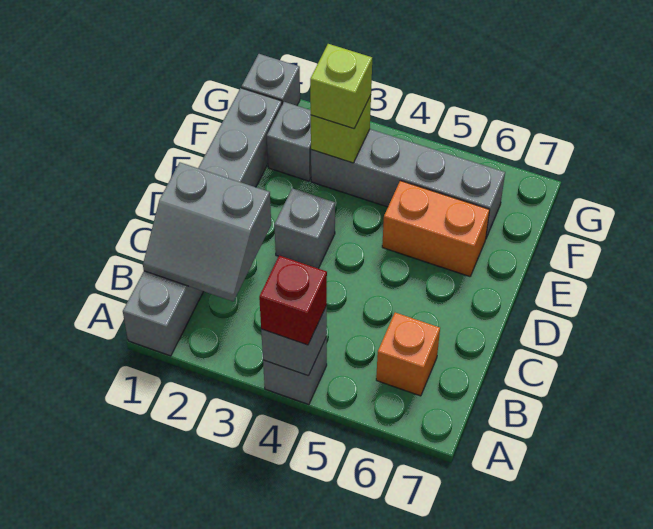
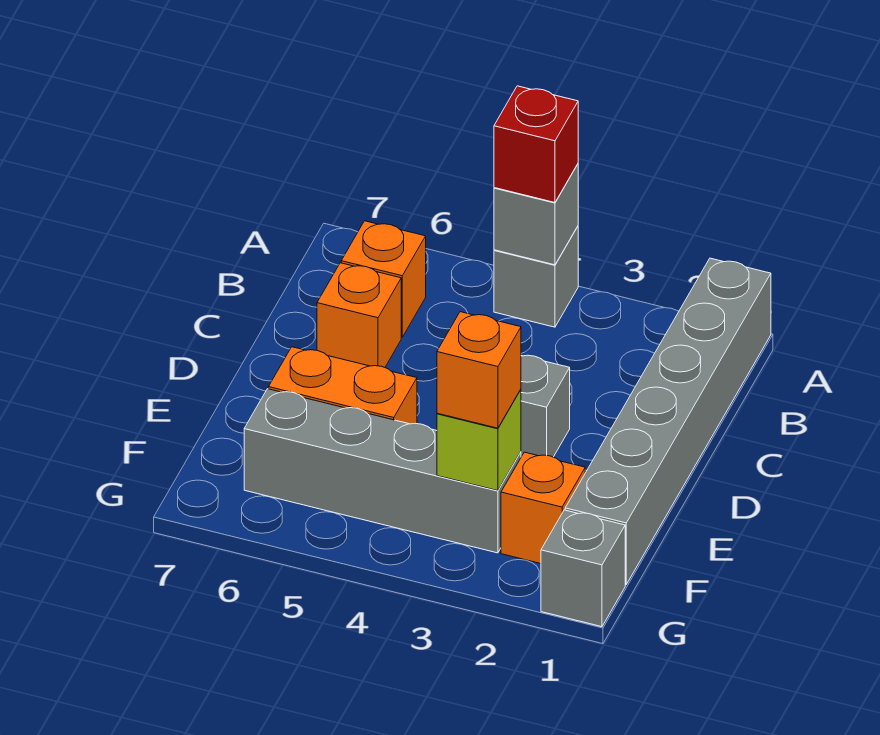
grey slope B1:C2 level 2 top C -> none
none -> orange brick C6 level 1
grey brick F2 level 1 -> orange brick F2 level 1
lime brick F3 level 3 -> orange brick F3 level 3

